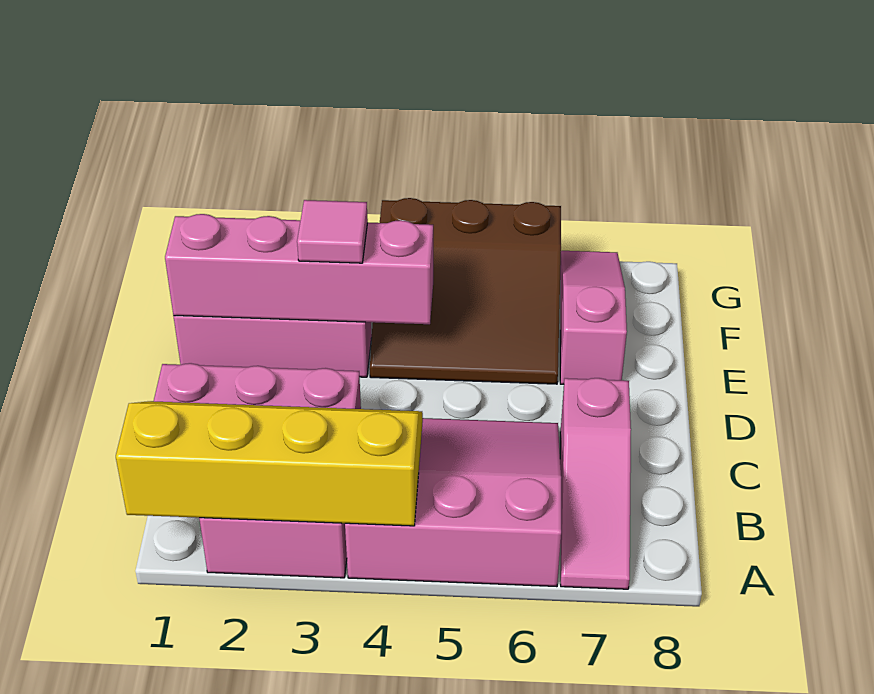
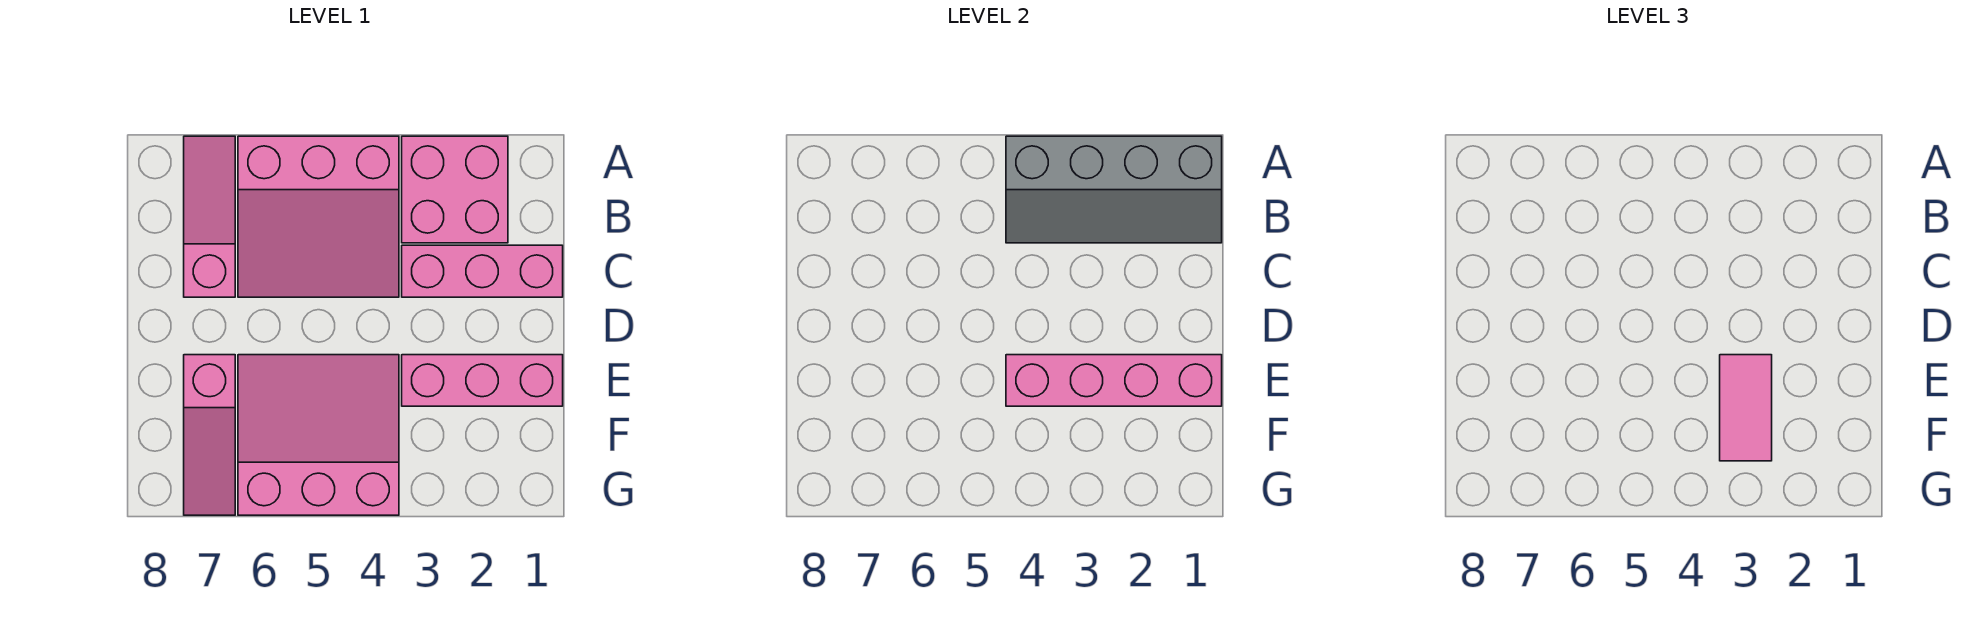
yellow slope A1:B4 level 2 top A -> grey slope A1:B4 level 2 top A
pink tile E3 level 3 -> pink tile E3:F3 level 3
brown slope E4:G6 level 1 top G -> pink slope E4:G6 level 1 top G

